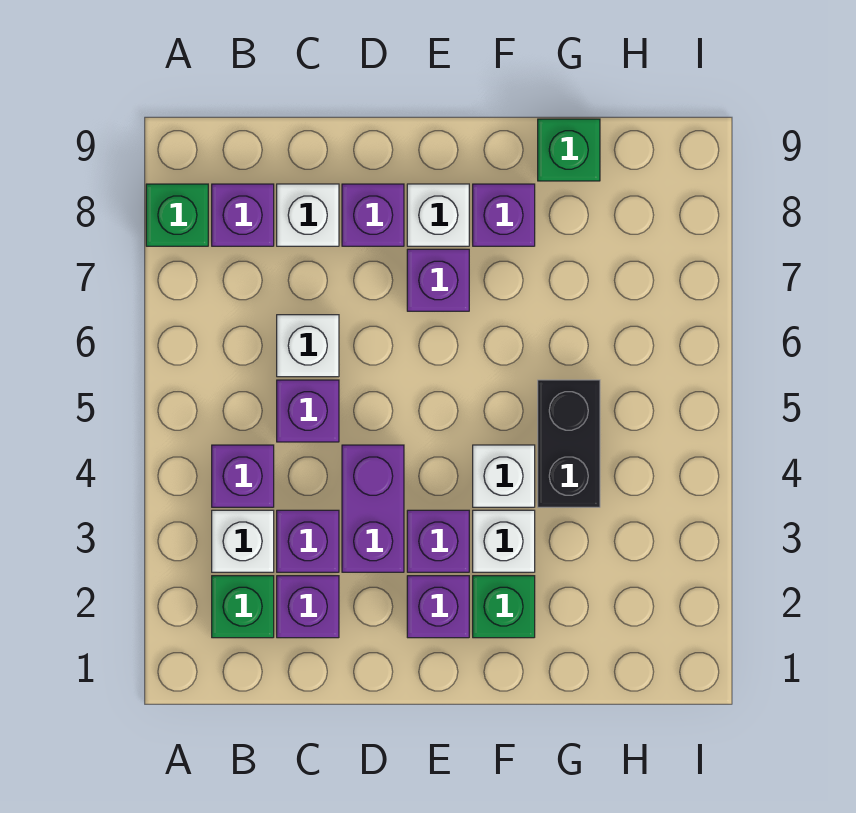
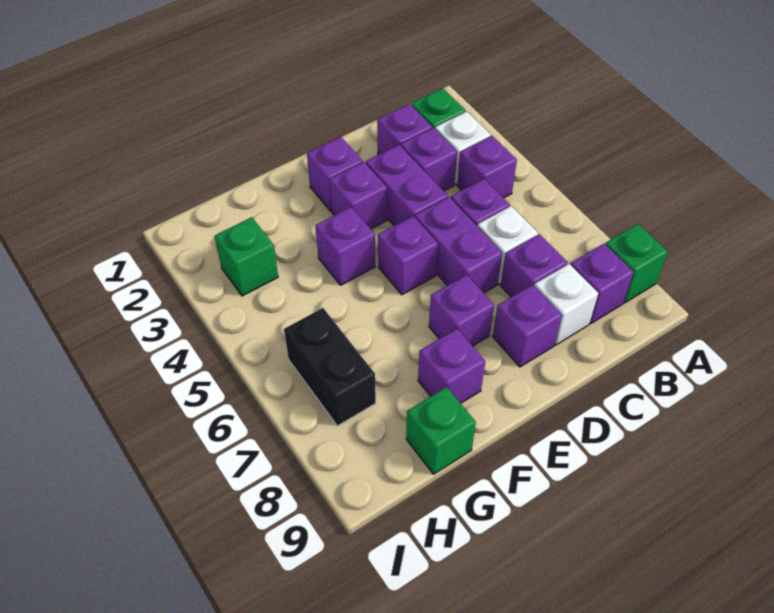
none -> purple brick C7 level 1
none -> purple brick D5:D6 level 1
none -> purple brick E5 level 1
white brick E8 level 1 -> none
green brick F2 level 1 -> green brick H3 level 1
white brick F3 level 1 -> none
white brick F4 level 1 -> purple brick F4 level 1
black brick G4:G5 level 1 -> black brick H6:H7 level 1

